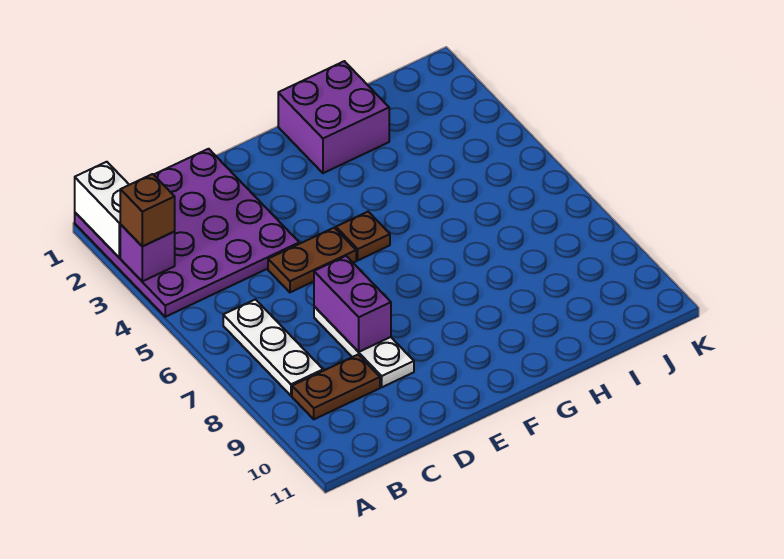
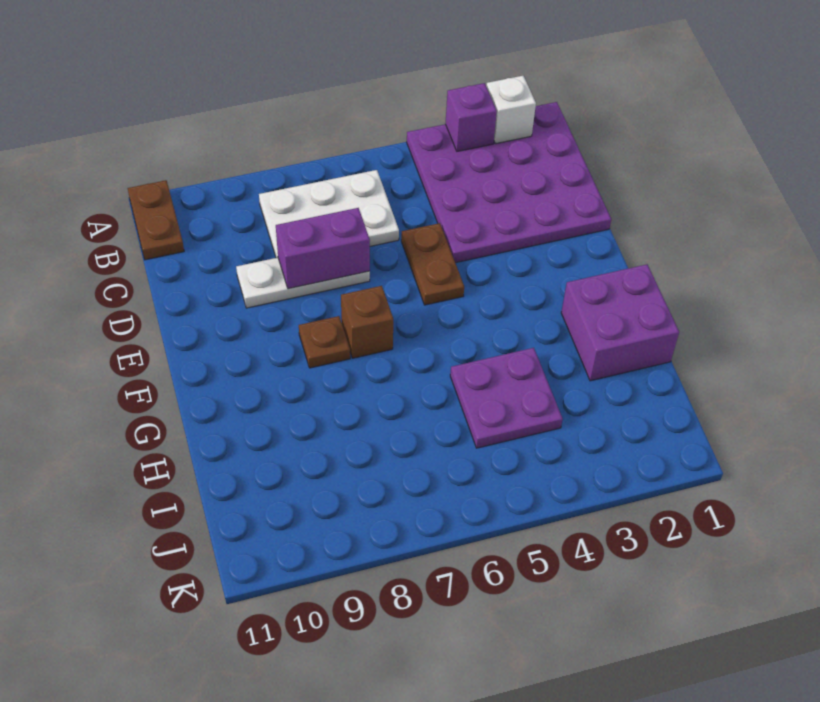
white brick A1:A2 level 2 -> white brick A2 level 2
brown brick A3 level 3 -> brown brick F7 level 1
white plate B6:B8 level 1 -> white plate B6:C8 level 1
brown plate B9:C9 level 1 -> brown plate A11:B11 level 1
brown plate F5 level 1 -> brown plate F8 level 1
none -> purple plate H4:I5 level 1

